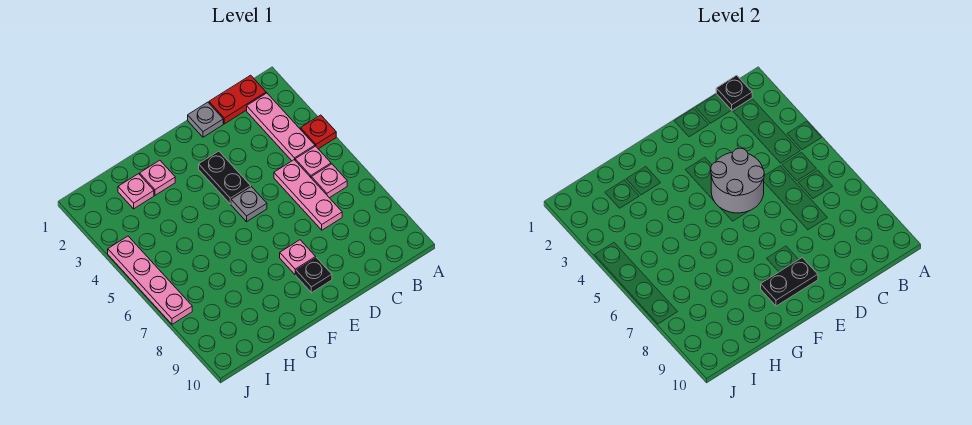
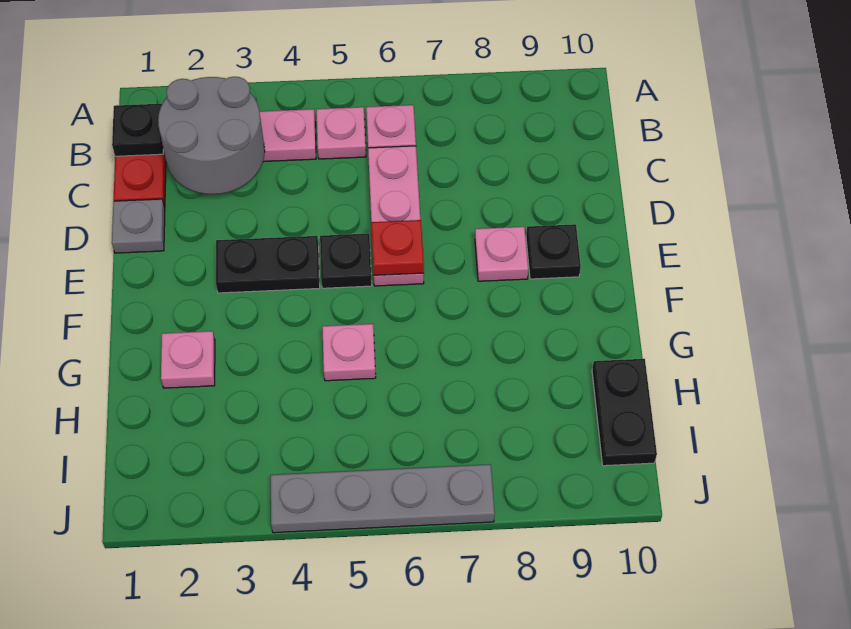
red plate A4 level 1 -> red plate E6 level 2
pink plate C5:C7 level 1 -> pink plate C6:E6 level 1
grey round brick D4:E5 level 2 -> grey round brick B2:C3 level 2
grey plate E5 level 1 -> black plate E5 level 1
black plate E9:F9 level 2 -> black plate H10:I10 level 1
pink plate H2 level 1 -> pink plate G5 level 1
pink plate J4:J7 level 1 -> grey plate J4:J7 level 1

